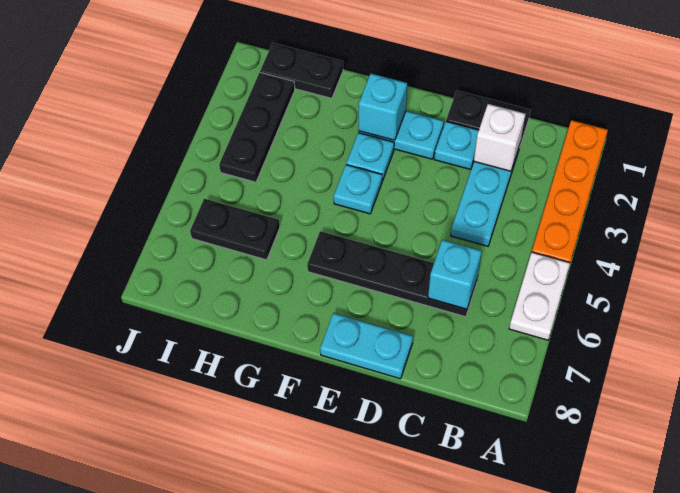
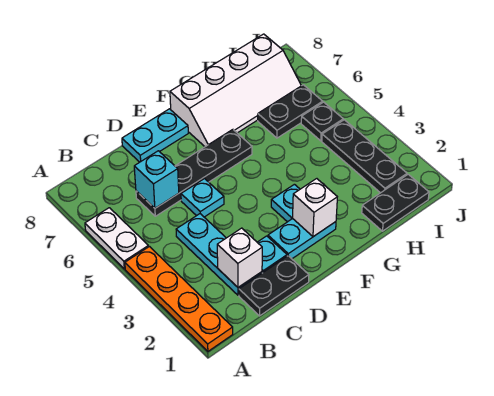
cyan brick F2 level 2 -> white brick F2 level 2
cyan plate F4 level 1 -> cyan plate D5 level 1
none -> white slope F7:I8 level 1 top 8
none -> black plate I5 level 1

